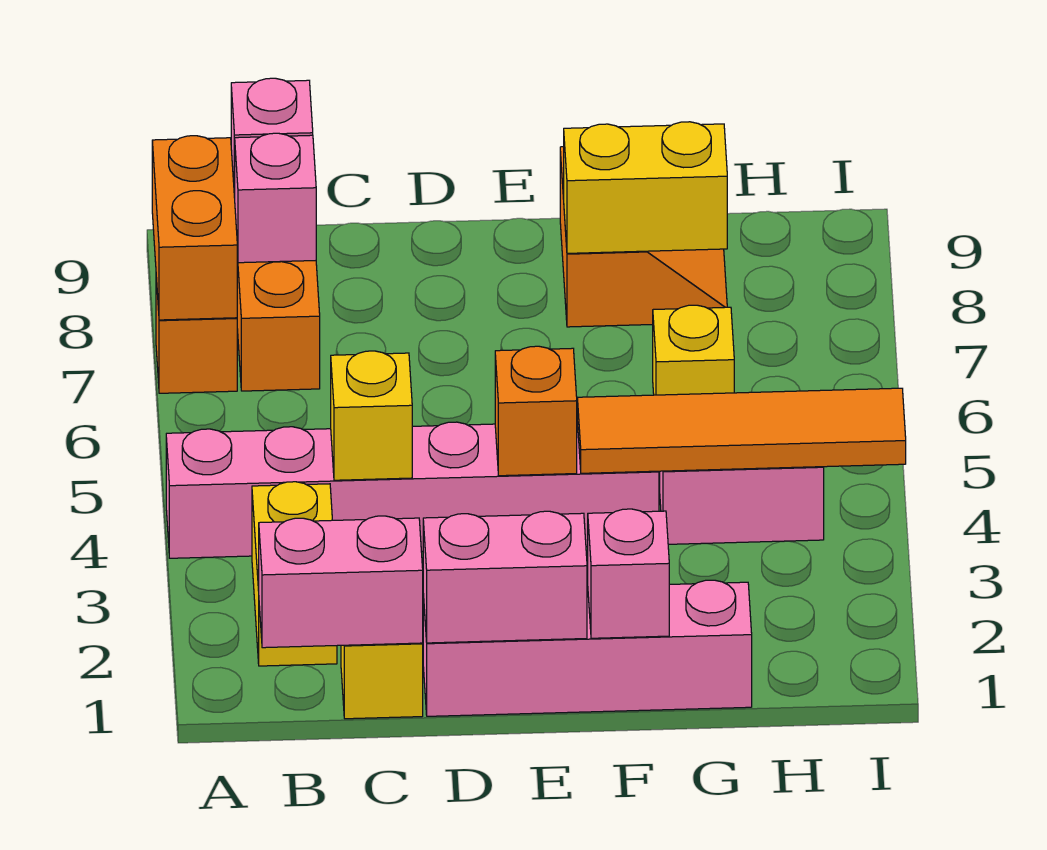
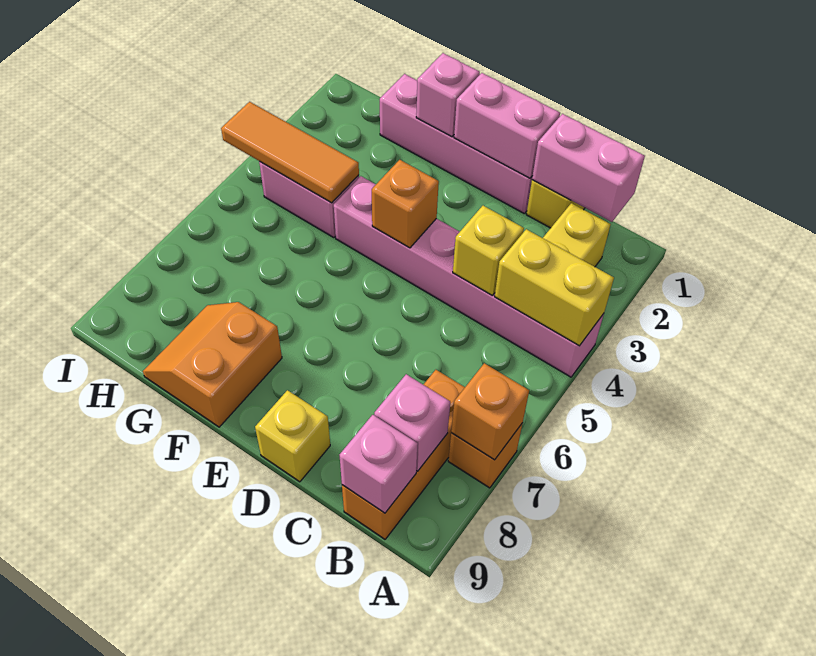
orange brick A7:A8 level 2 -> orange brick A7 level 2
orange tile F4:I4 level 2 -> orange tile G4:I4 level 2
yellow brick F8:G8 level 2 -> yellow brick A4:B4 level 2
yellow brick G6 level 1 -> yellow brick D9 level 1

